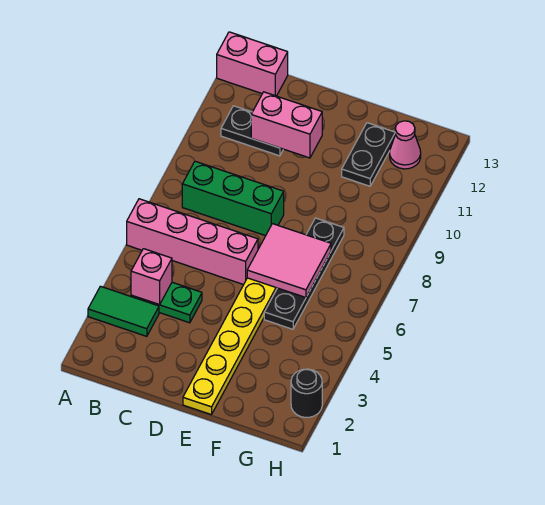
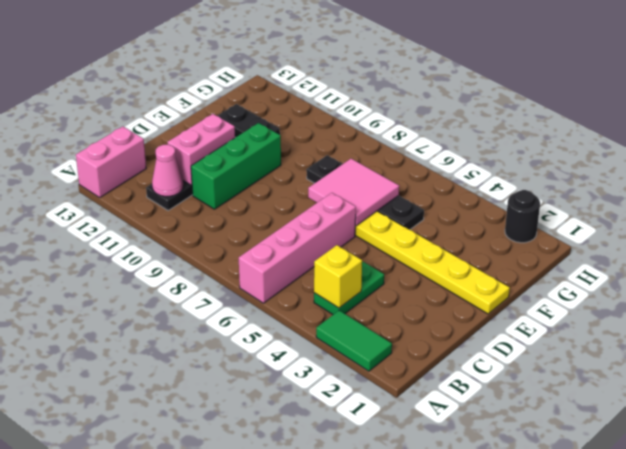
green tile A3:B3 level 1 -> green tile A2:A3 level 1
pink brick B4 level 2 -> yellow brick B4 level 2
green brick B8:D8 level 1 -> green brick C10:E10 level 1
pink cone G12 level 1 -> pink cone B11 level 2

